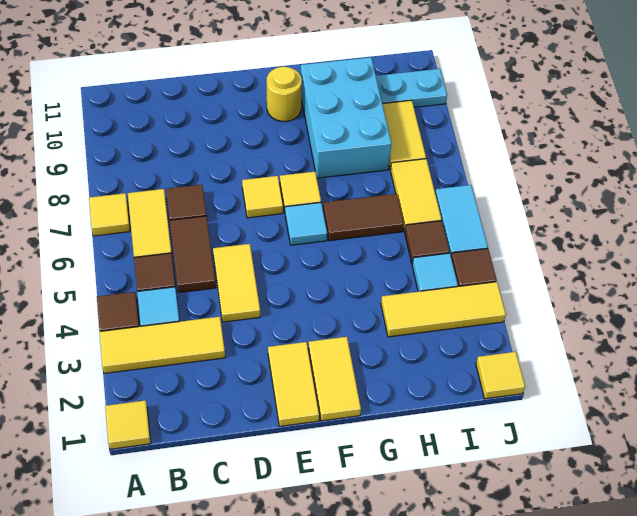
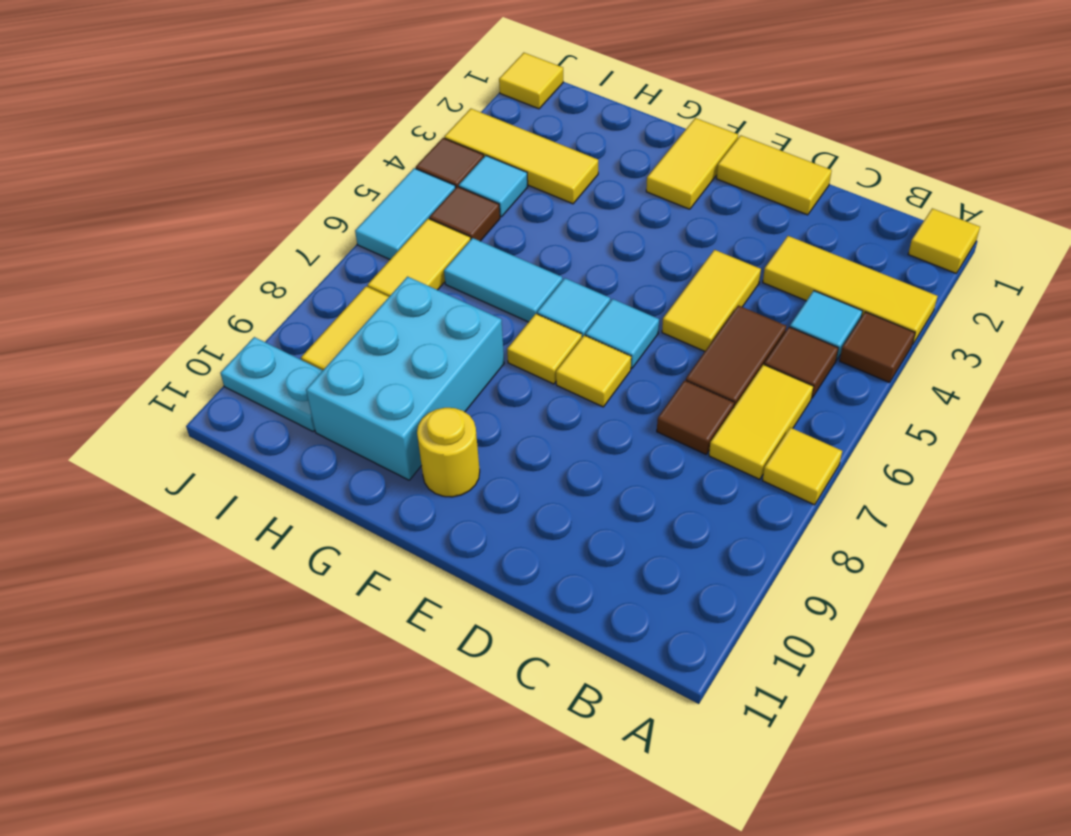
yellow tile E1:E2 level 1 -> yellow tile D1:E1 level 1
none -> cyan tile E6 level 1
brown tile G6:H6 level 1 -> cyan tile G6:H6 level 1

